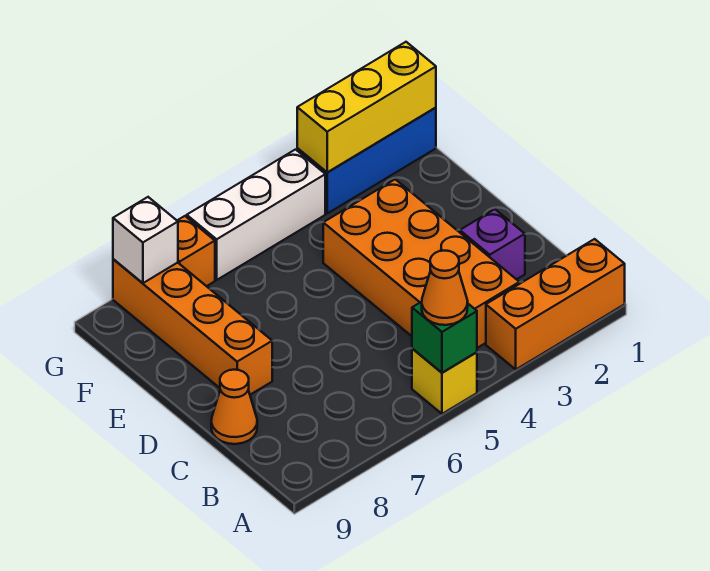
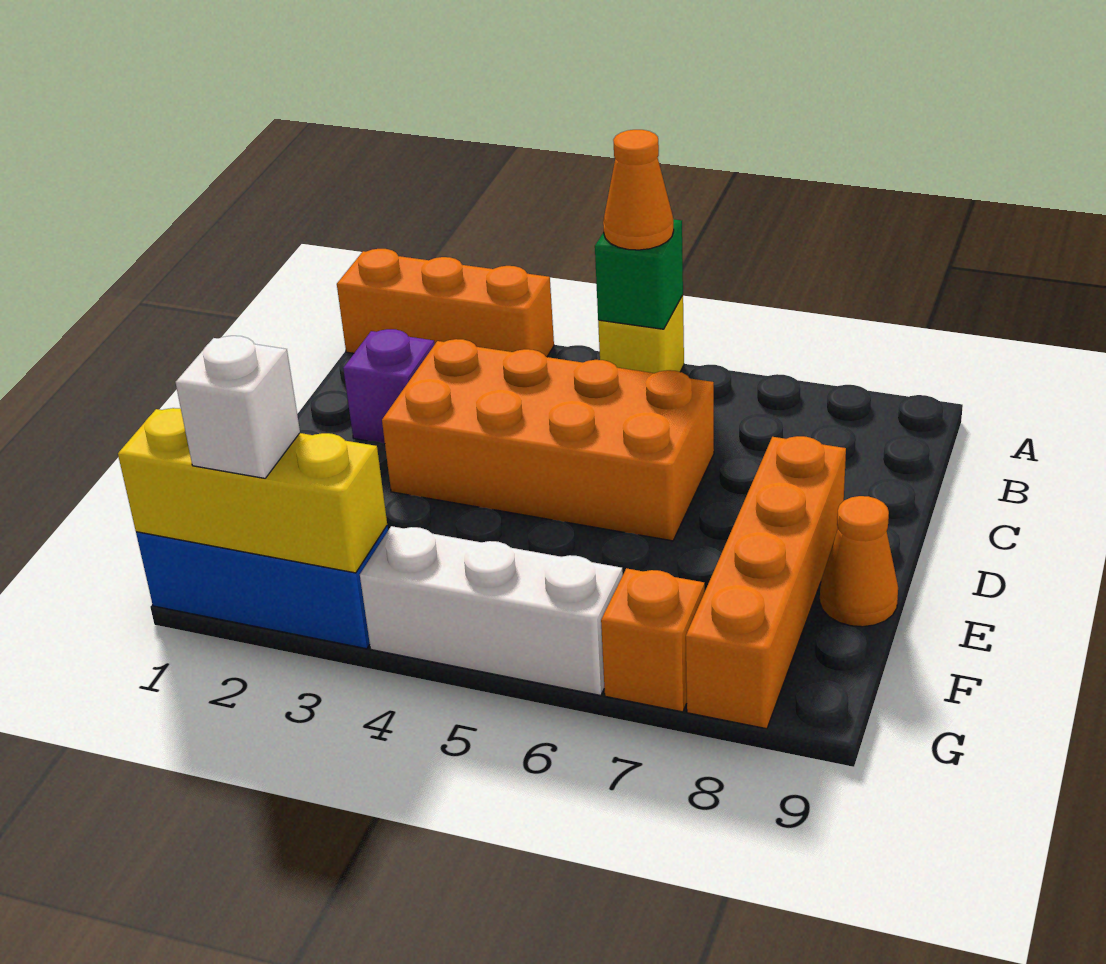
orange brick B3:E4 level 1 -> orange brick C3:D6 level 1
orange cone C9 level 1 -> orange cone E9 level 1
white brick G8 level 2 -> white brick G2 level 3

